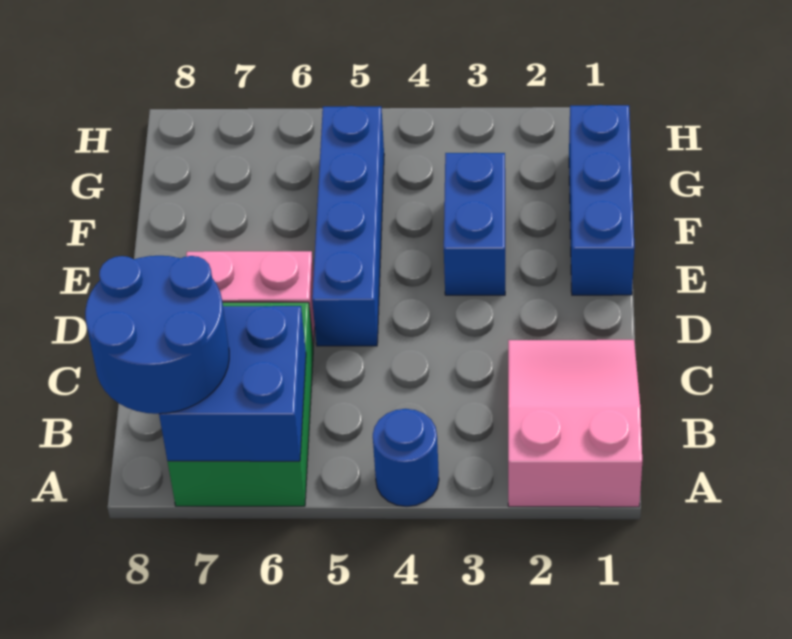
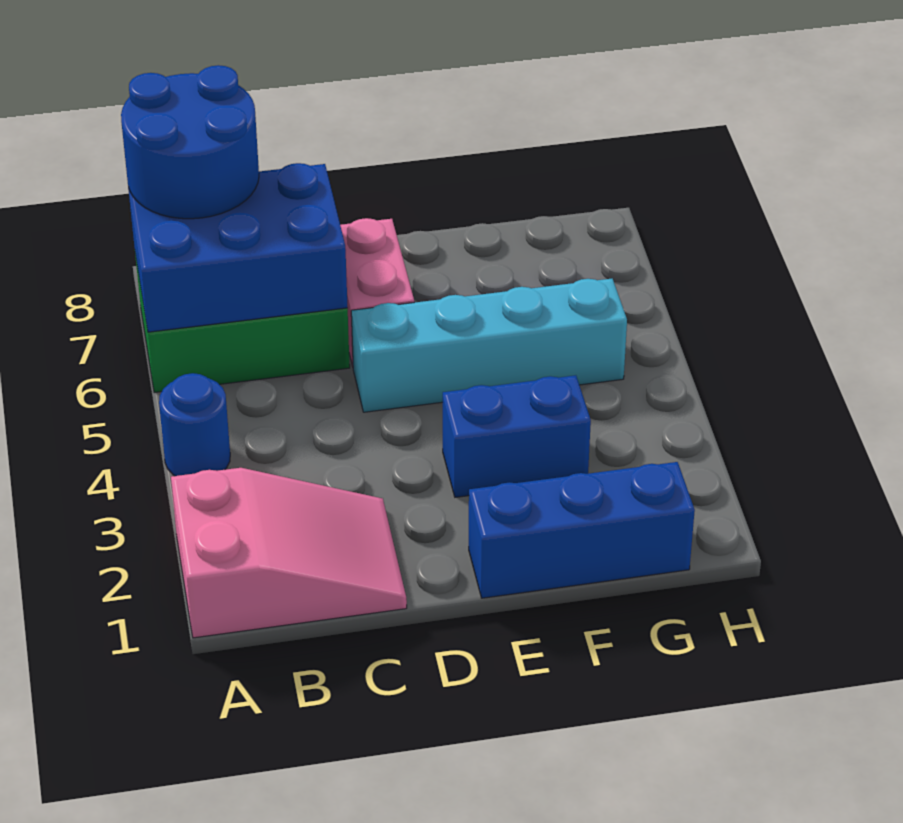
blue brick A6:B7 level 2 -> blue brick A6:C7 level 2
blue brick D5:G5 level 1 -> cyan brick D5:G5 level 1

